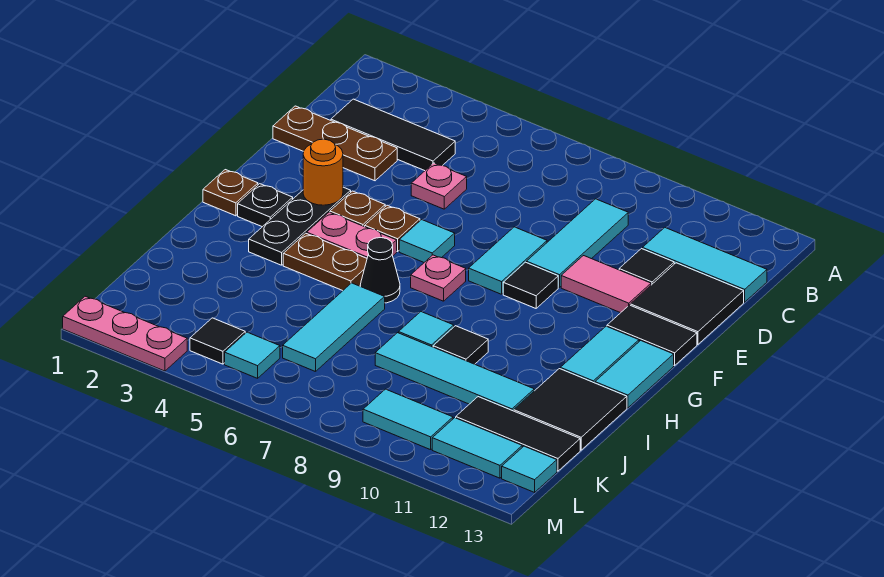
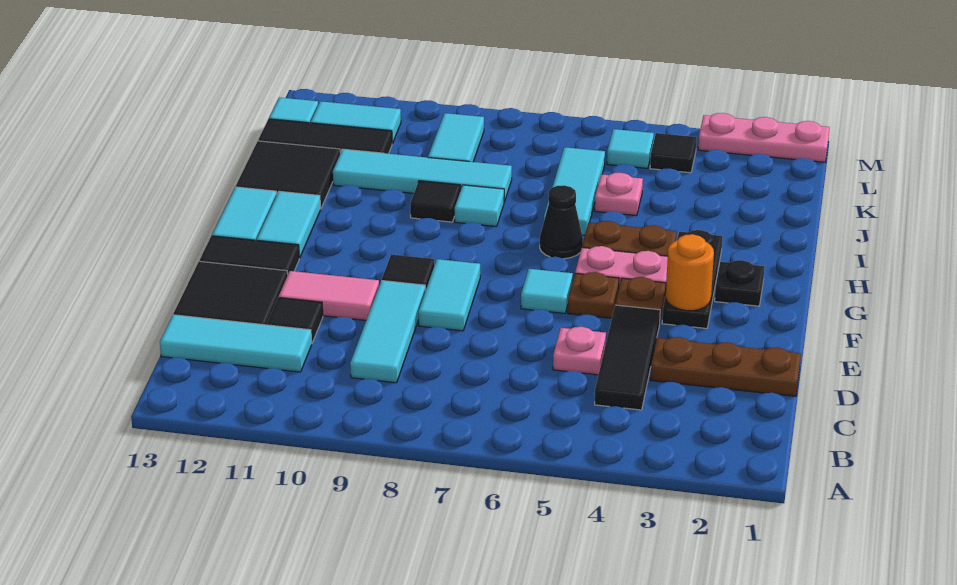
black tile C2:C4 level 1 -> black tile C4:E4 level 1
brown plate G1 level 1 -> none
pink plate G7 level 1 -> pink plate J5 level 1
cyan tile L9:L10 level 1 -> cyan tile K9:L9 level 1

